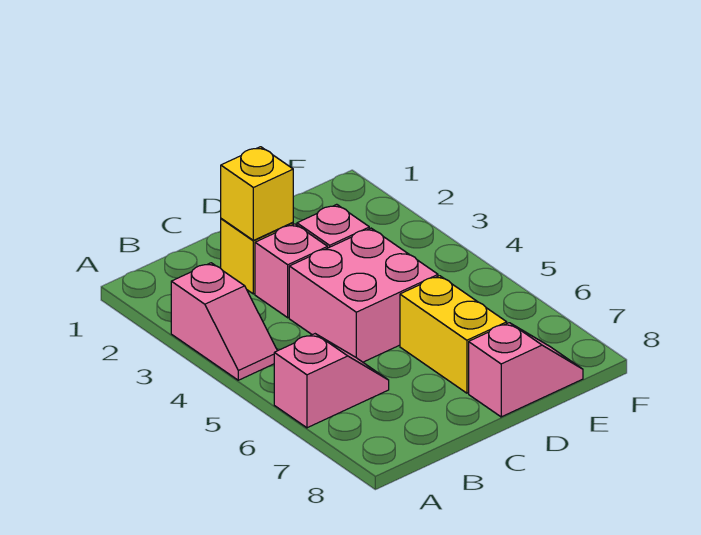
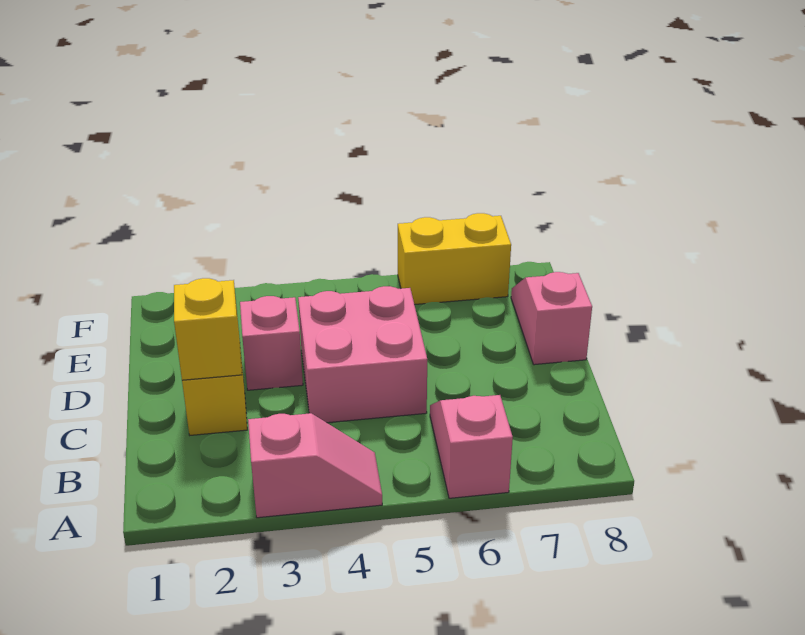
pink brick C3 level 1 -> none
yellow brick D6:D7 level 1 -> yellow brick F6:F7 level 1

